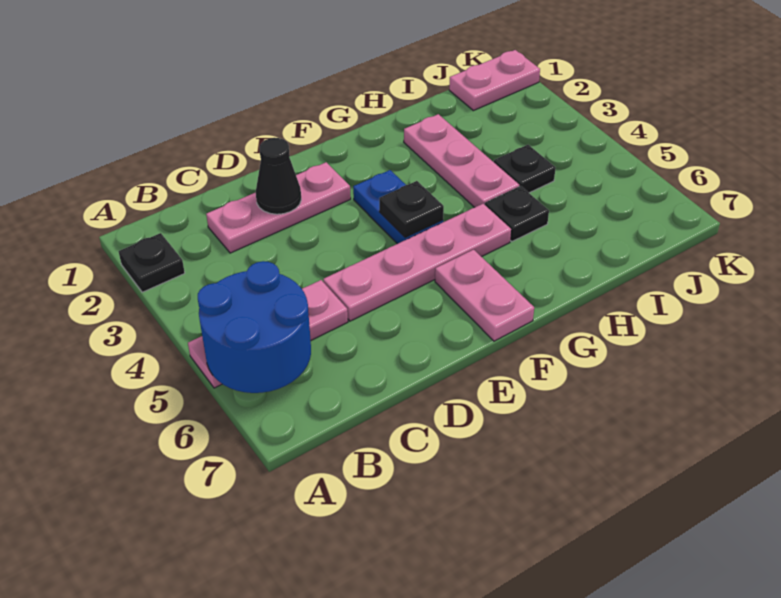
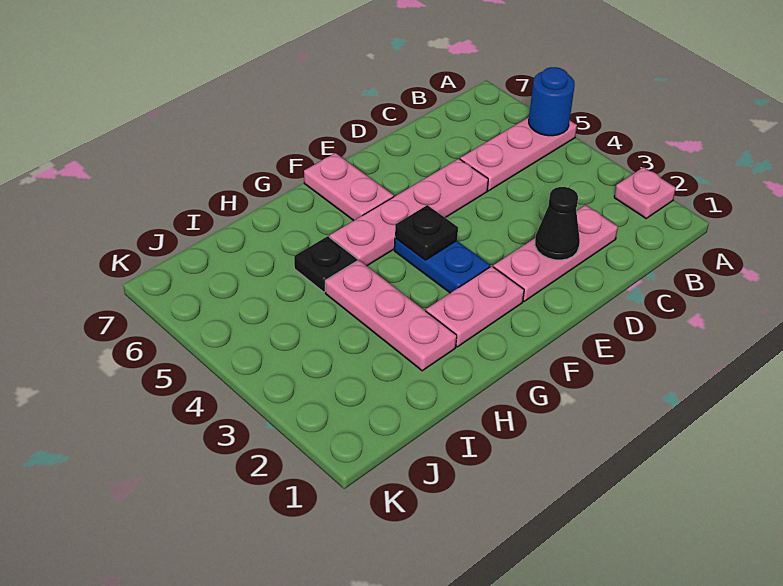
black plate A2 level 1 -> pink plate A2 level 1
blue round brick A5:B6 level 2 -> blue round brick A5 level 2
black plate I4 level 1 -> none
pink plate J1:K1 level 1 -> pink plate F2:G2 level 1

